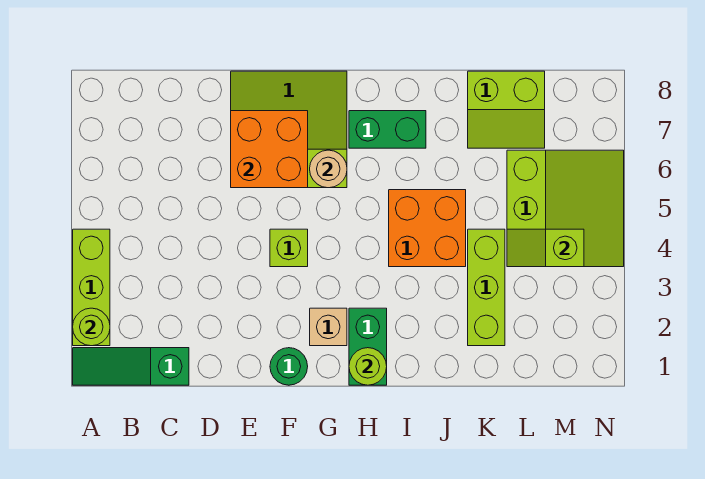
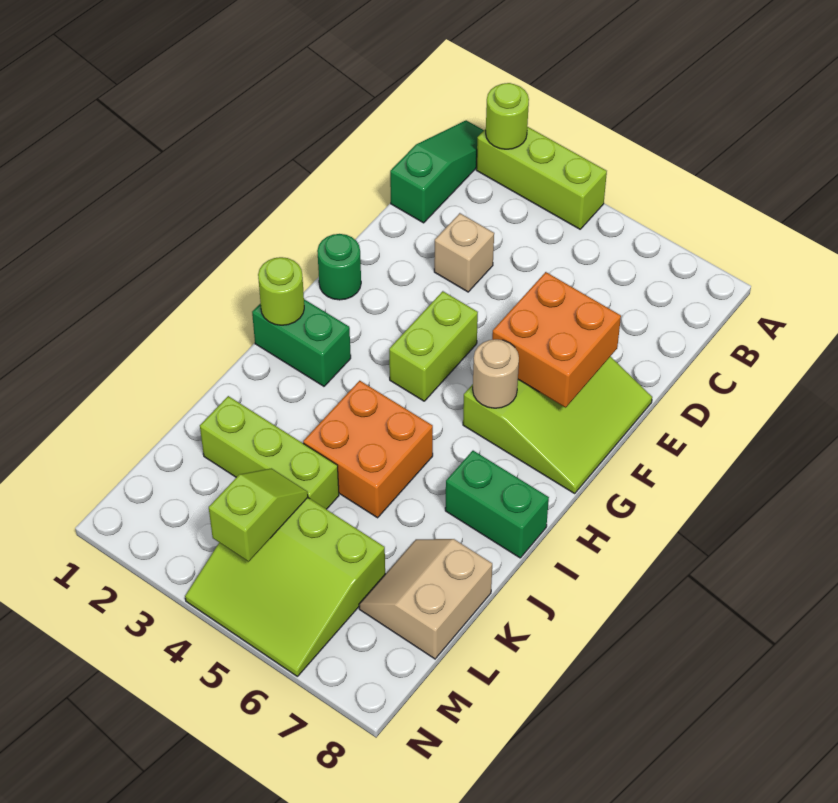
lime brick F4 level 1 -> lime brick F4:G4 level 1
tan brick G2 level 1 -> tan brick D3 level 1
green brick H7:I7 level 1 -> green brick I7:I8 level 1
lime slope K7:L8 level 1 top 8 -> tan slope K7:L8 level 1 top 8

